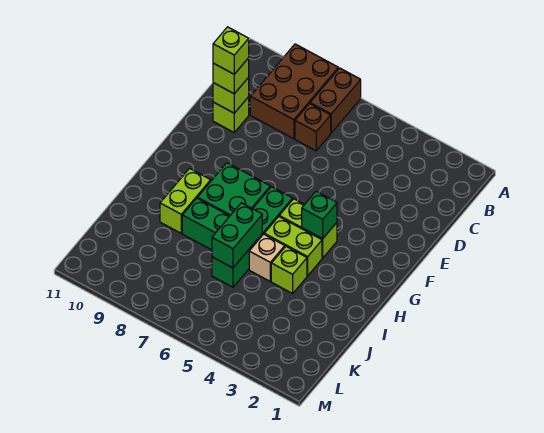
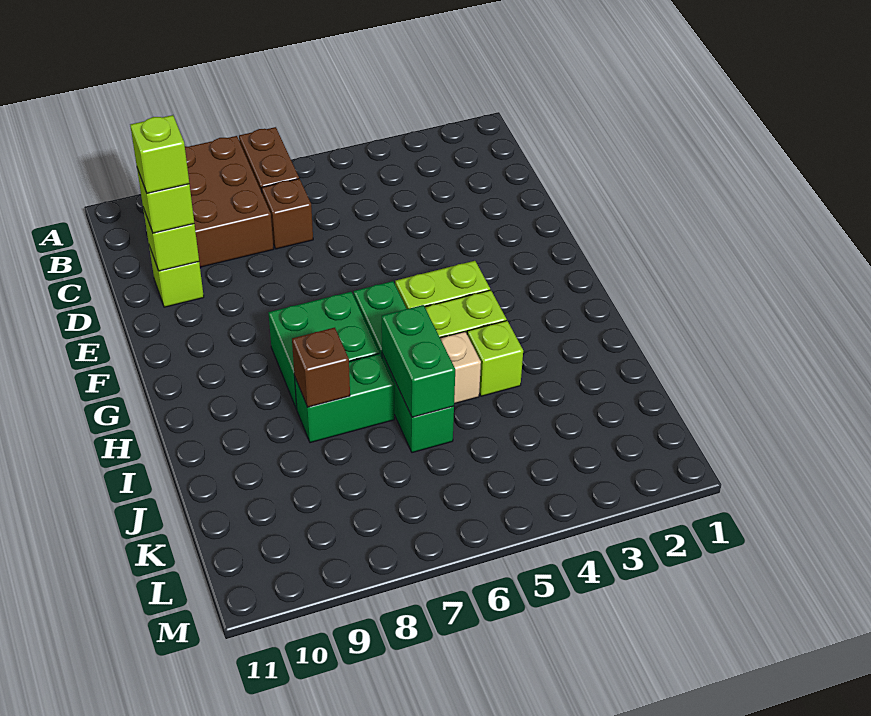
green brick G4 level 2 -> none
lime brick H9:I9 level 1 -> none
none -> brown brick I8 level 2

